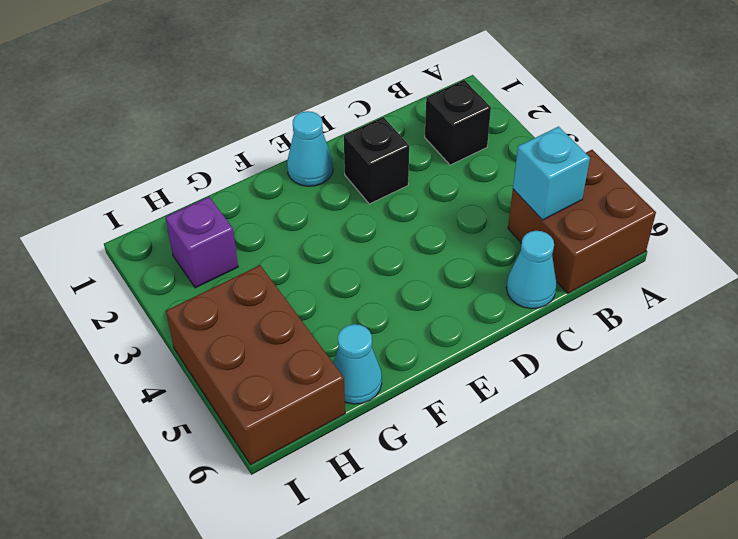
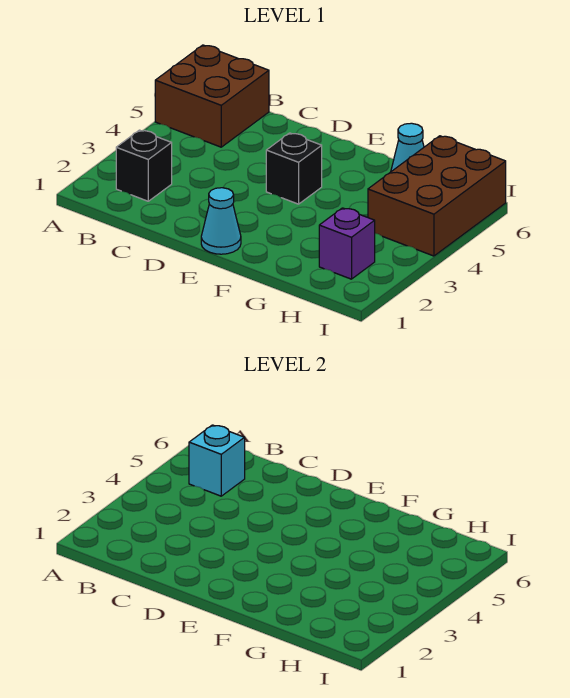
cyan cone C6 level 1 -> none
black brick D2 level 1 -> black brick E4 level 1

